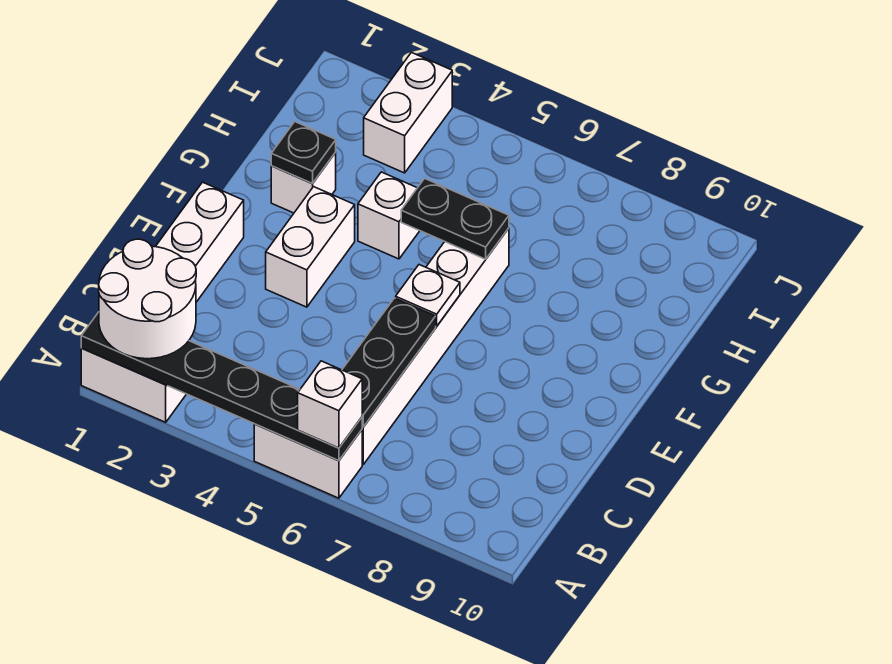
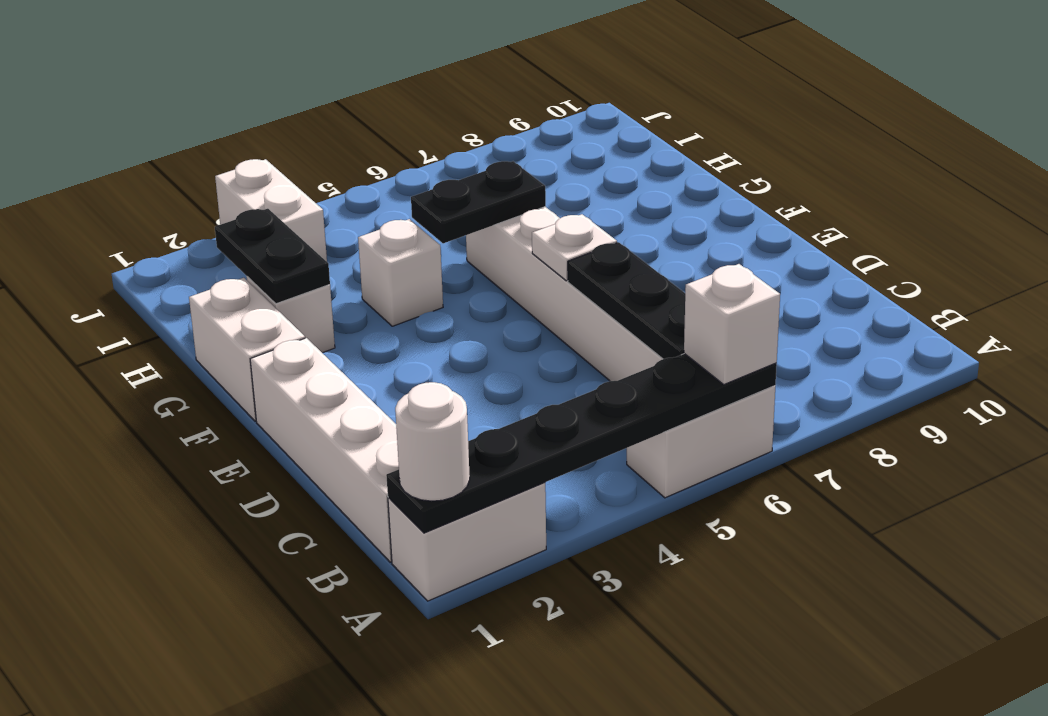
white round brick A1:B2 level 3 -> white round brick A1 level 3
white brick E3:F3 level 1 -> white brick F1:G1 level 1
black plate G2 level 2 -> black plate G2:H2 level 2

